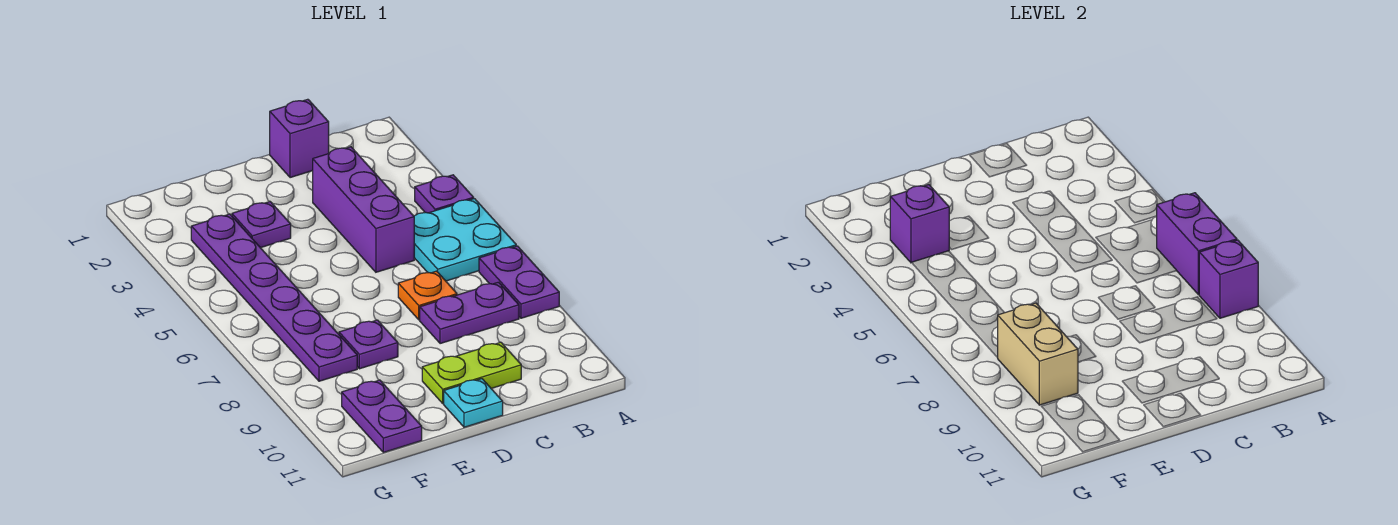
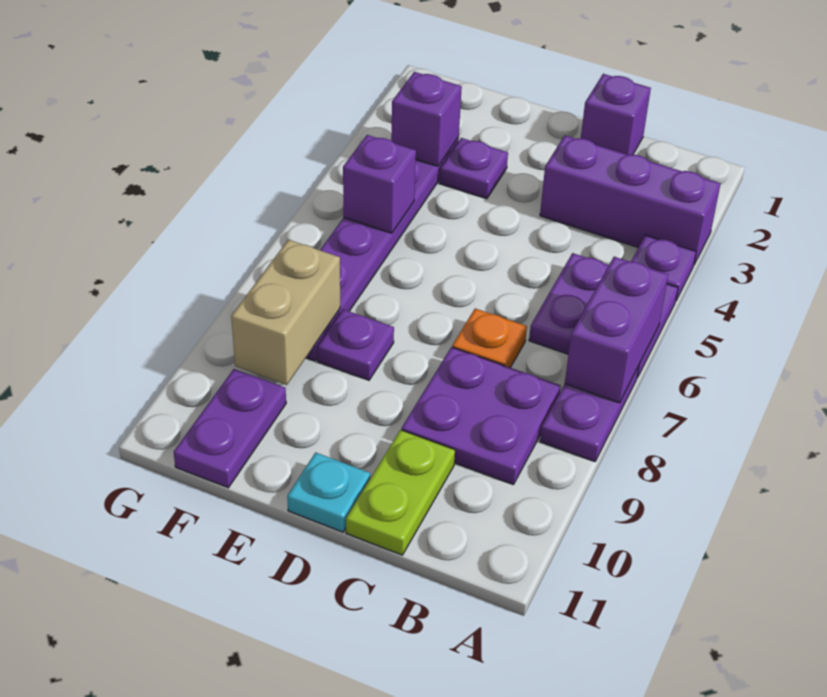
cyan plate A5:B6 level 1 -> purple plate A5:B6 level 1
purple brick A8 level 2 -> purple brick F5 level 2
purple plate B8:C8 level 1 -> purple plate B8:C9 level 1
purple brick C3:C5 level 1 -> purple brick A3:C3 level 1
lime plate C10:D10 level 1 -> lime plate C10:C11 level 1

